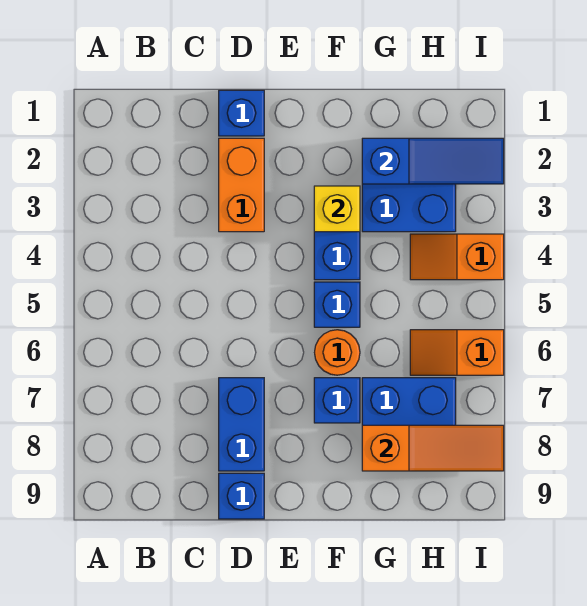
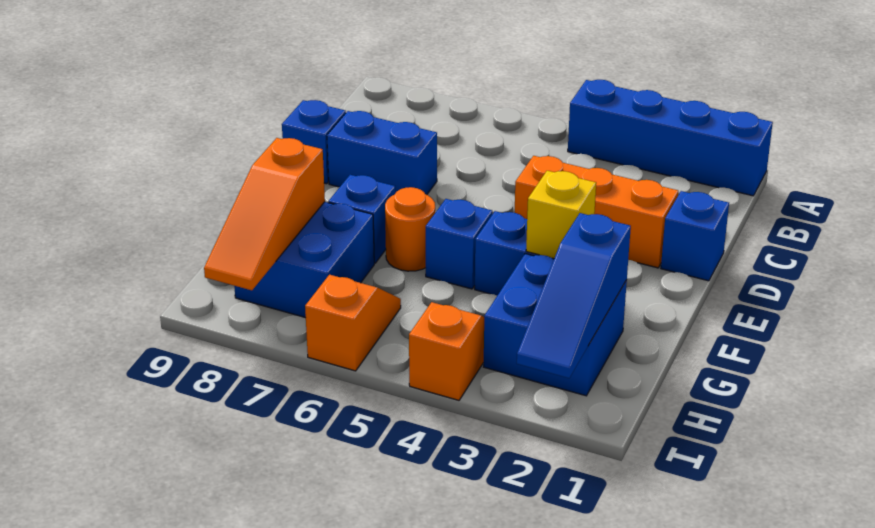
none -> blue brick A1:A4 level 1
orange brick D2:D3 level 1 -> orange brick D2:D4 level 1

